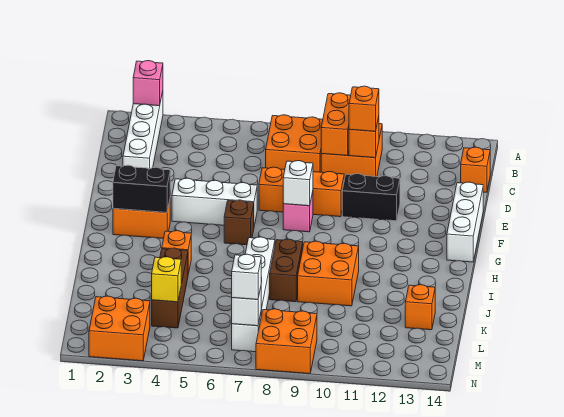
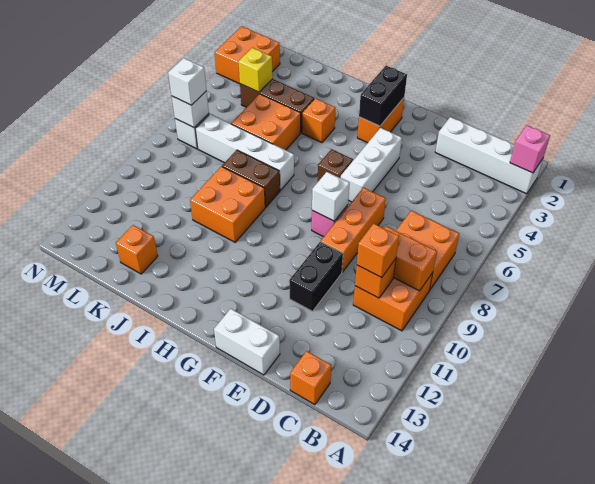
white brick E14:G14 level 1 -> white brick E14:F14 level 1
orange brick M8:N9 level 1 -> orange brick J5:K6 level 1

